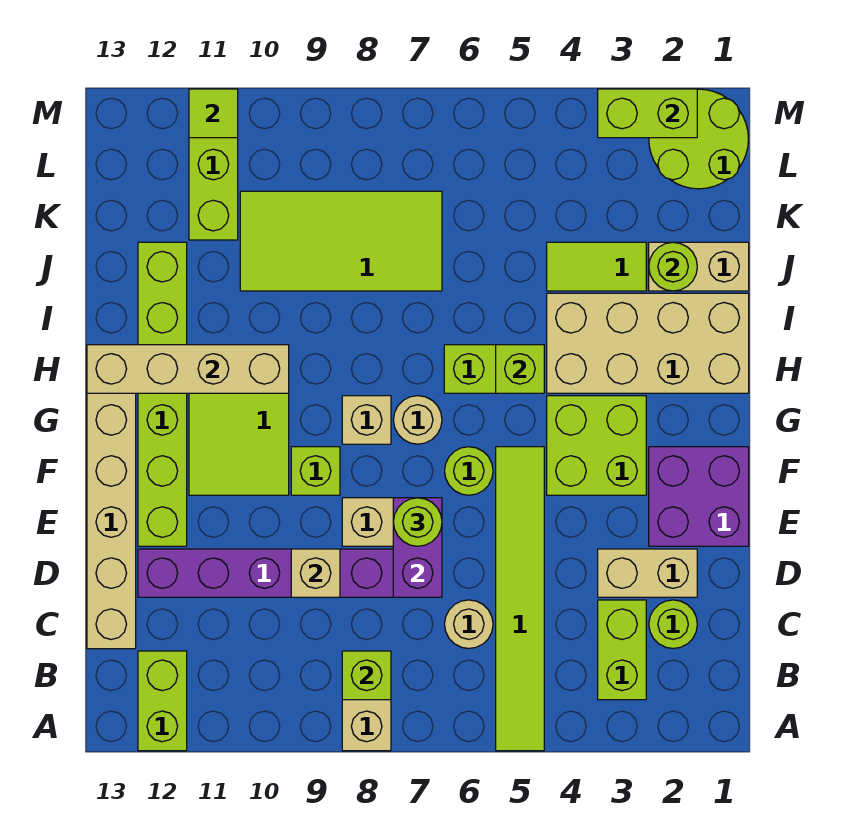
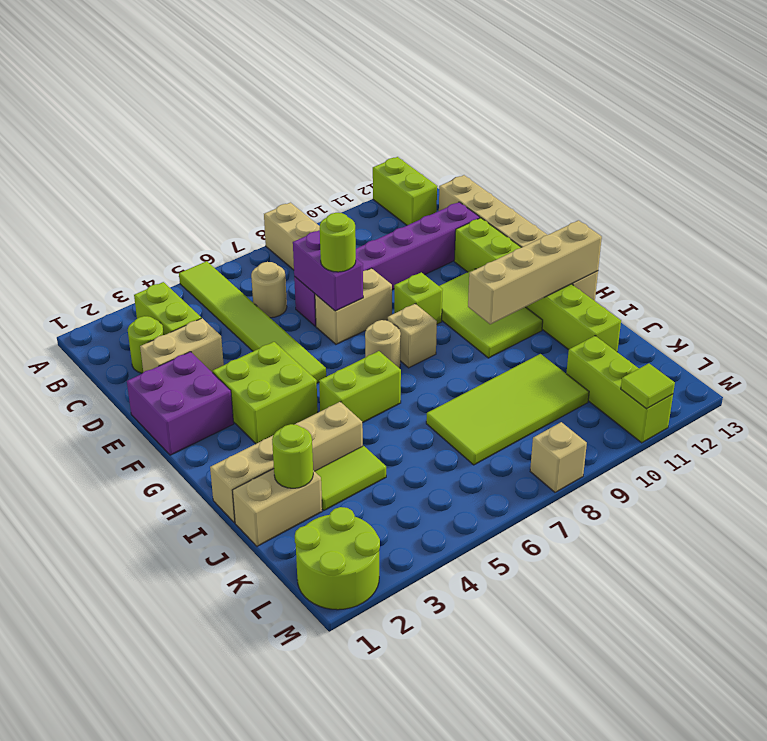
lime brick B8 level 2 -> none
tan brick D9 level 2 -> tan brick M8 level 1
lime round brick F6 level 1 -> none
tan brick H1:I4 level 1 -> tan brick I1:I4 level 1
lime brick H5 level 2 -> none
lime brick M2:M3 level 2 -> none

